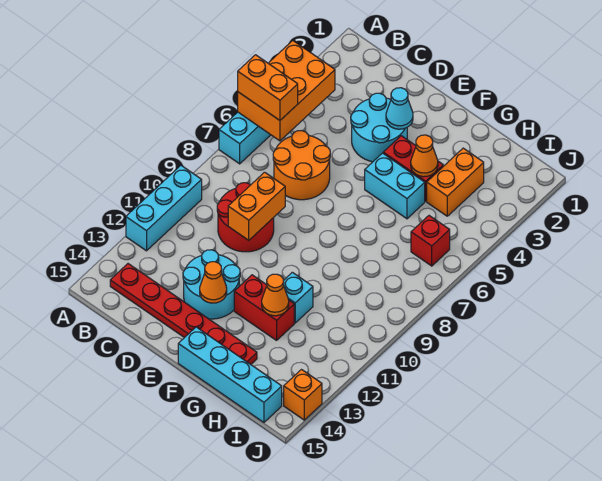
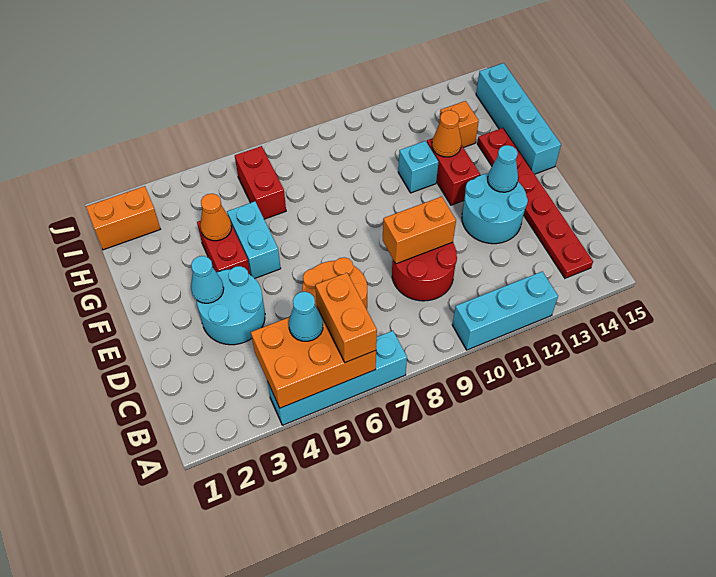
none -> cyan cone B5 level 3
orange cone E13 level 2 -> cyan cone E13 level 2
orange brick H3:H4 level 1 -> orange brick I1:I2 level 1
red brick I6 level 1 -> red brick H6:I6 level 1
orange brick J14 level 1 -> orange brick H13 level 1

